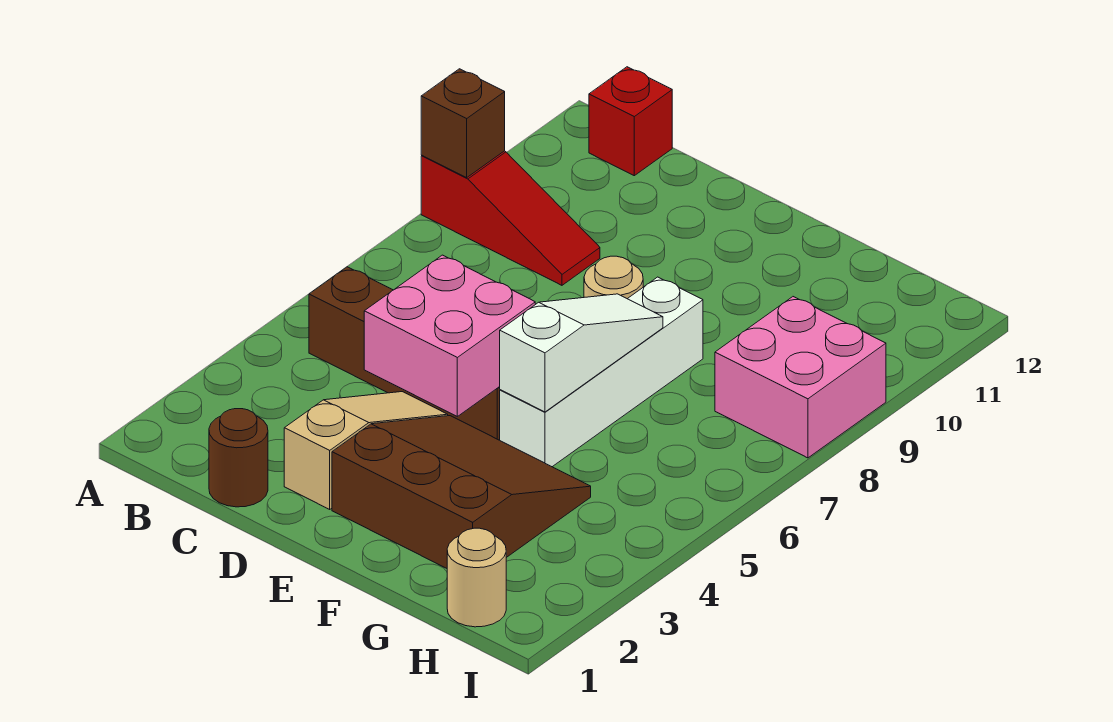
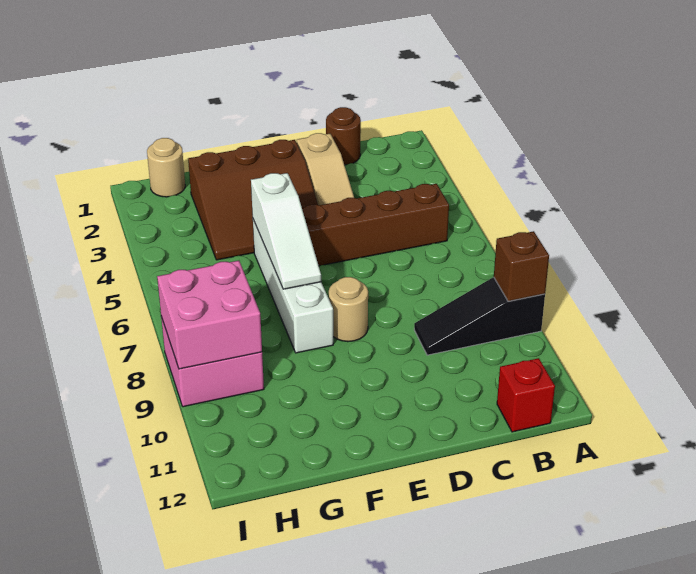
red slope A9:C9 level 1 top A -> black slope A9:C9 level 1 top A
pink brick D4:E5 level 2 -> pink brick H8:I9 level 2

